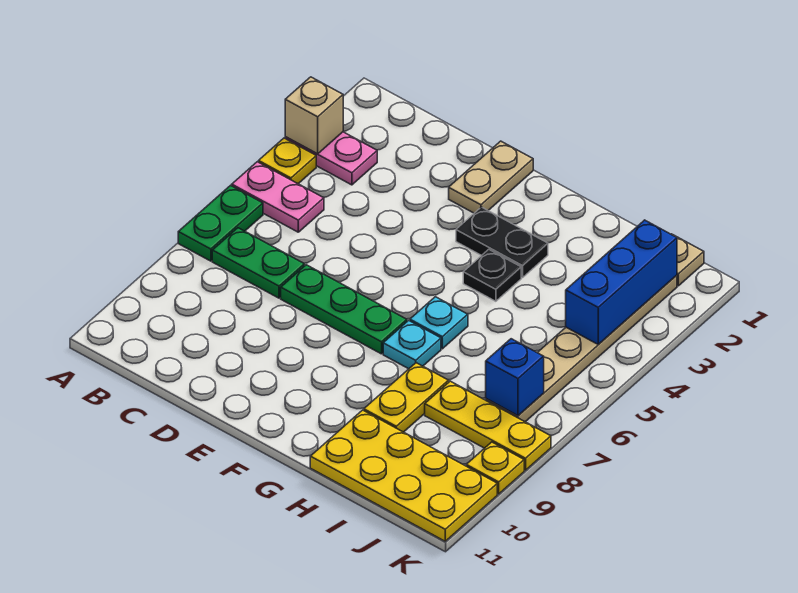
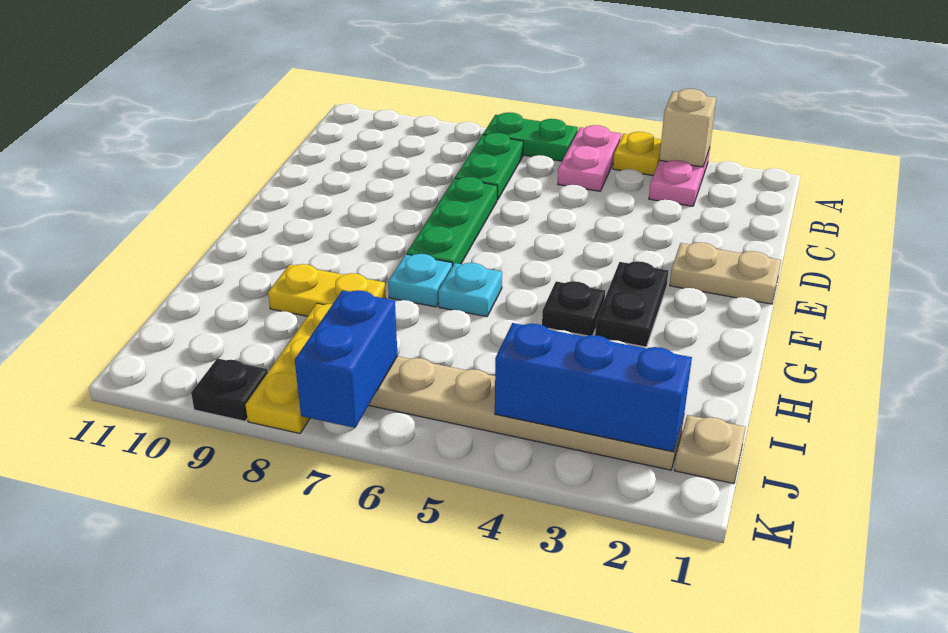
yellow plate H10:K11 level 1 -> none
blue brick J7 level 2 -> blue brick J7:K7 level 2
yellow plate K9 level 1 -> black plate K9 level 1

